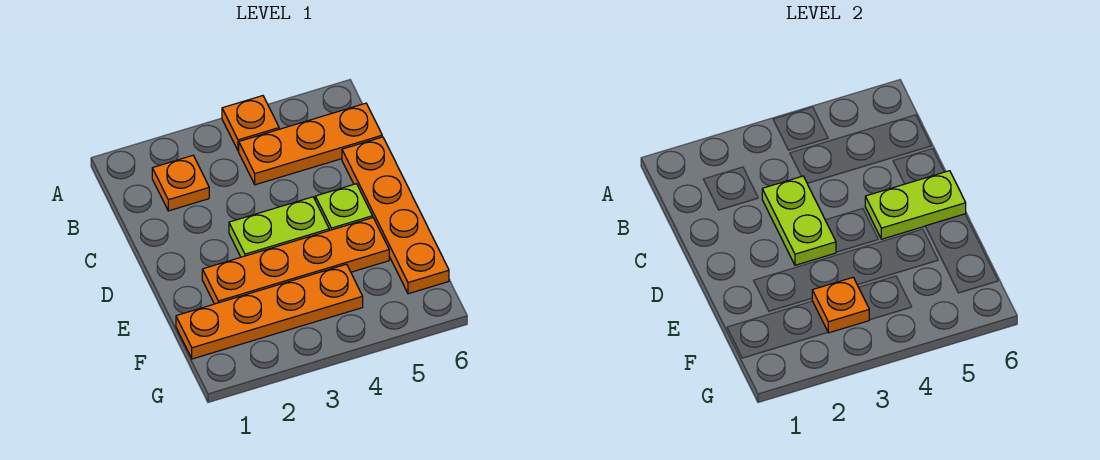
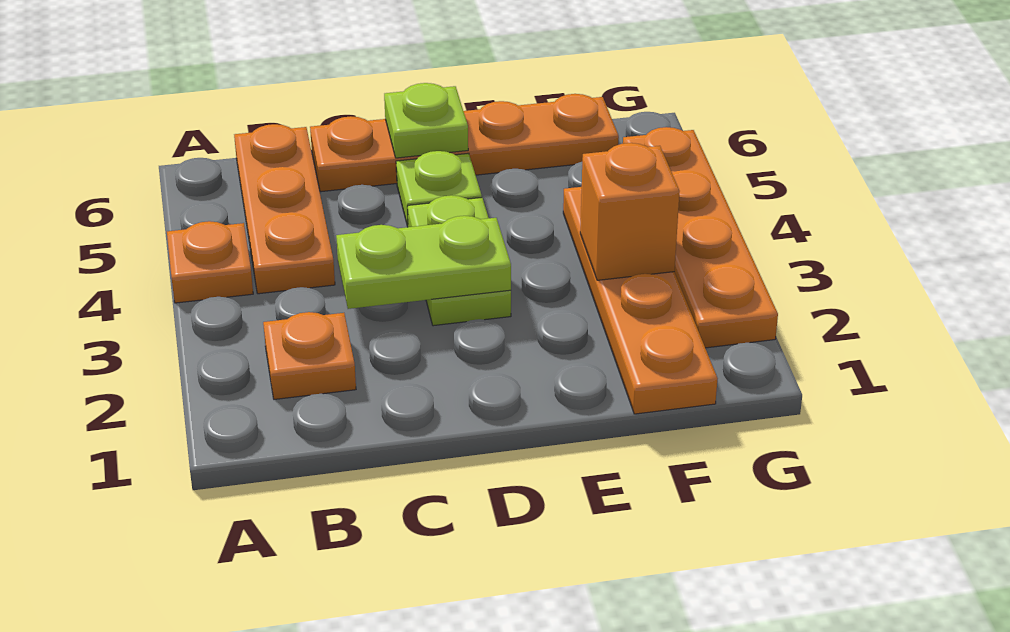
lime plate D5:D6 level 2 -> lime plate D6 level 2
orange plate E2:E5 level 1 -> orange plate G2:G5 level 1
orange plate F3 level 2 -> orange brick F3 level 2

